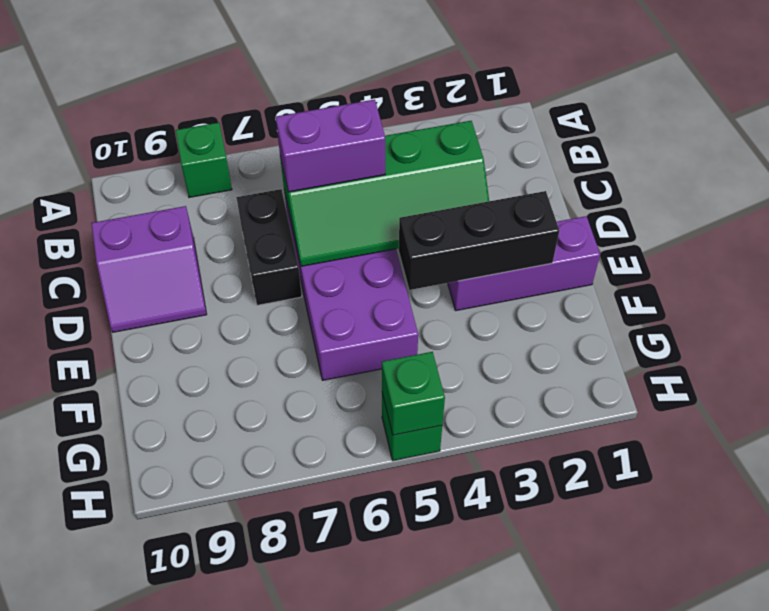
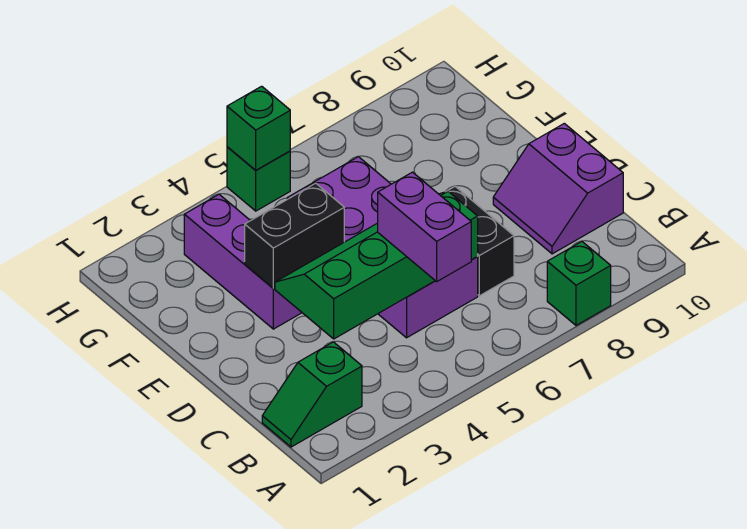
none -> green slope B1:B2 level 1 top 2
purple brick C5:C6 level 3 -> purple brick B5:C5 level 3
purple slope C9:D10 level 1 top C -> purple slope C9:D10 level 1 top 10
purple brick E1:E3 level 1 -> purple brick E3:G3 level 1
black brick E2:E4 level 2 -> black brick E3:E4 level 2

